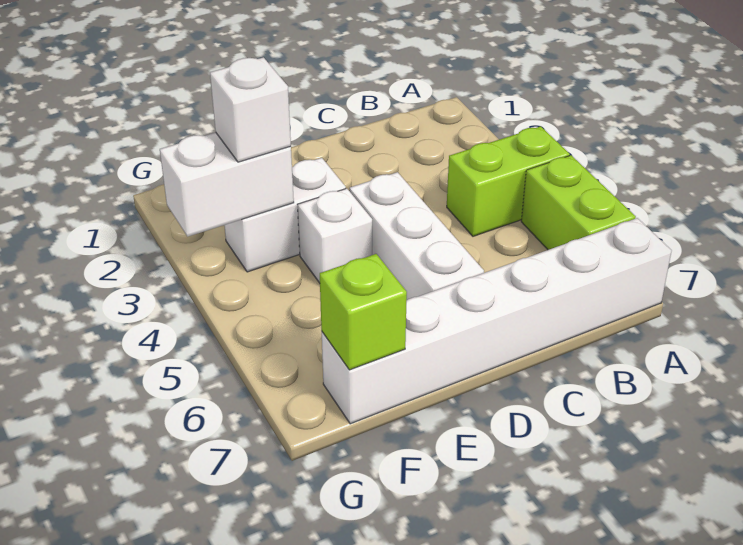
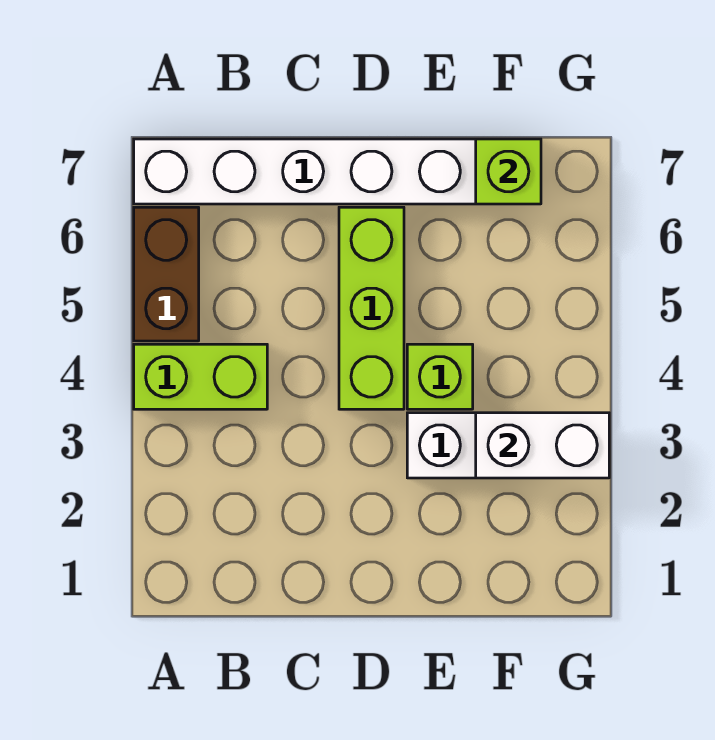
lime brick A5:A6 level 1 -> brown brick A5:A6 level 1
white brick D4:D6 level 1 -> lime brick D4:D6 level 1
white brick E4 level 1 -> lime brick E4 level 1
white brick F3 level 3 -> none

